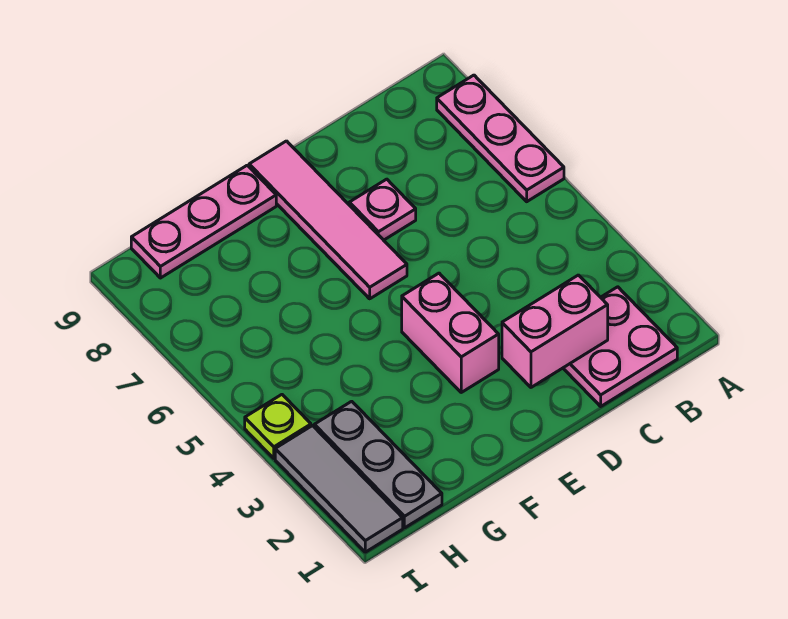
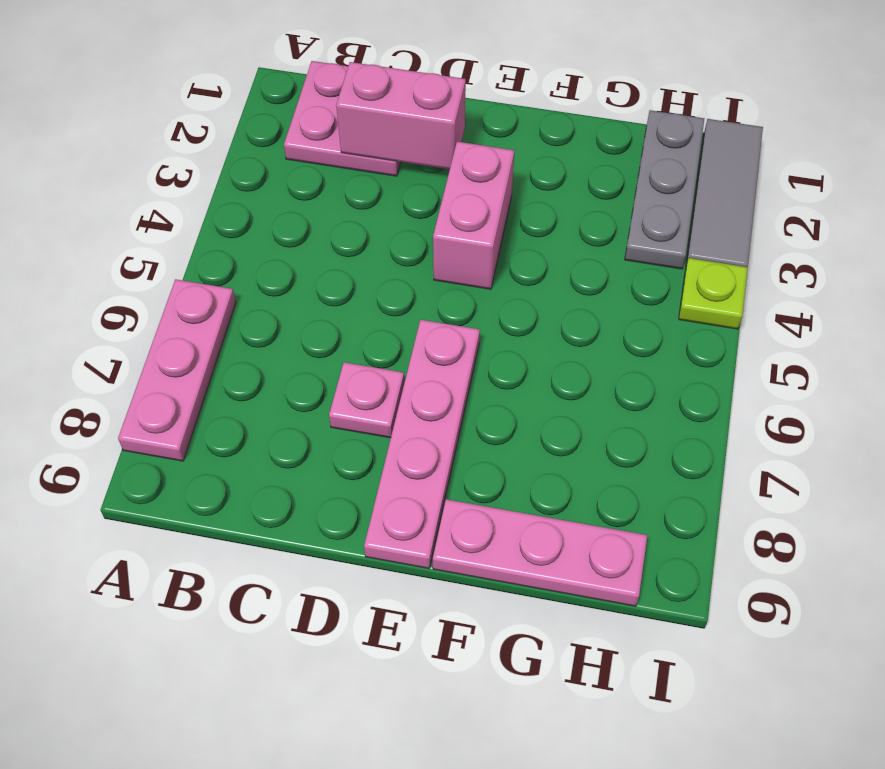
pink tile E6:E9 level 1 -> pink plate E6:E9 level 1

